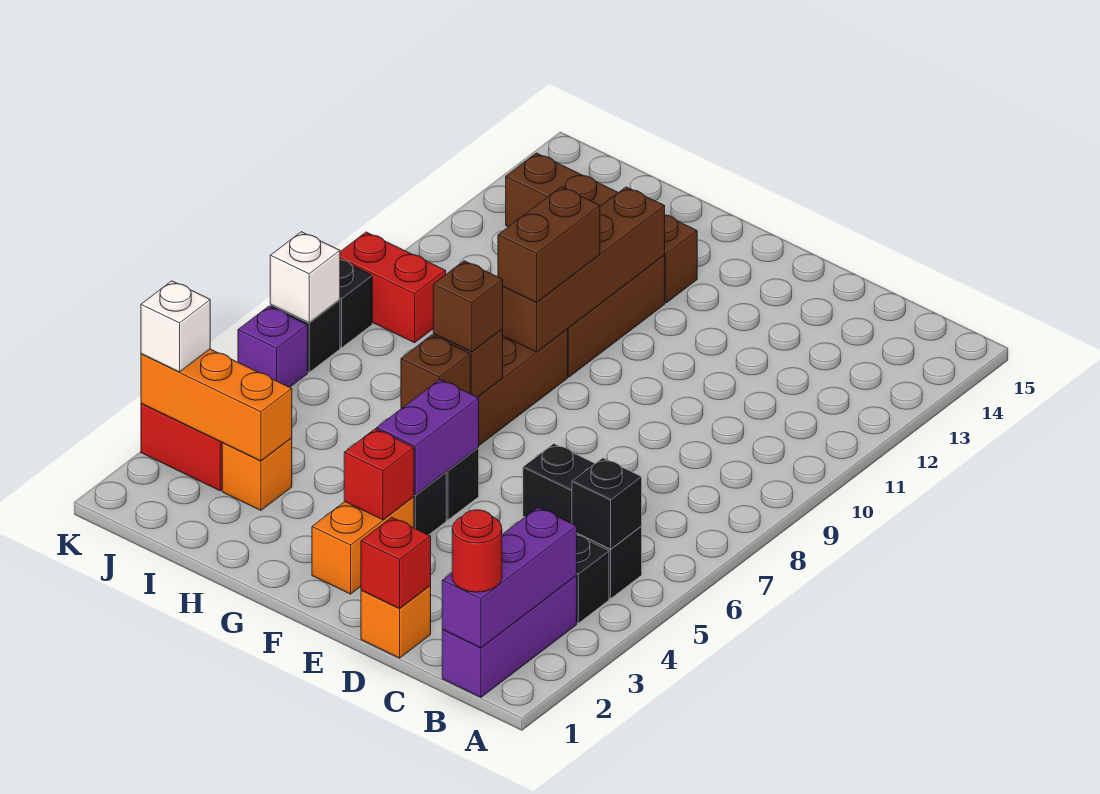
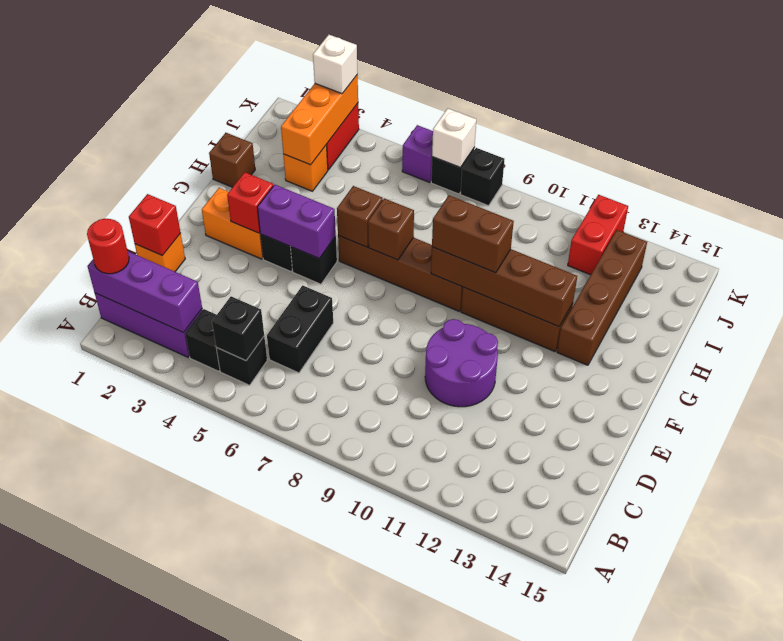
none -> purple round brick D10:E11 level 1
brown brick G7 level 3 -> brown brick H1 level 1
red brick J9:K9 level 1 -> red brick J12:K12 level 1

